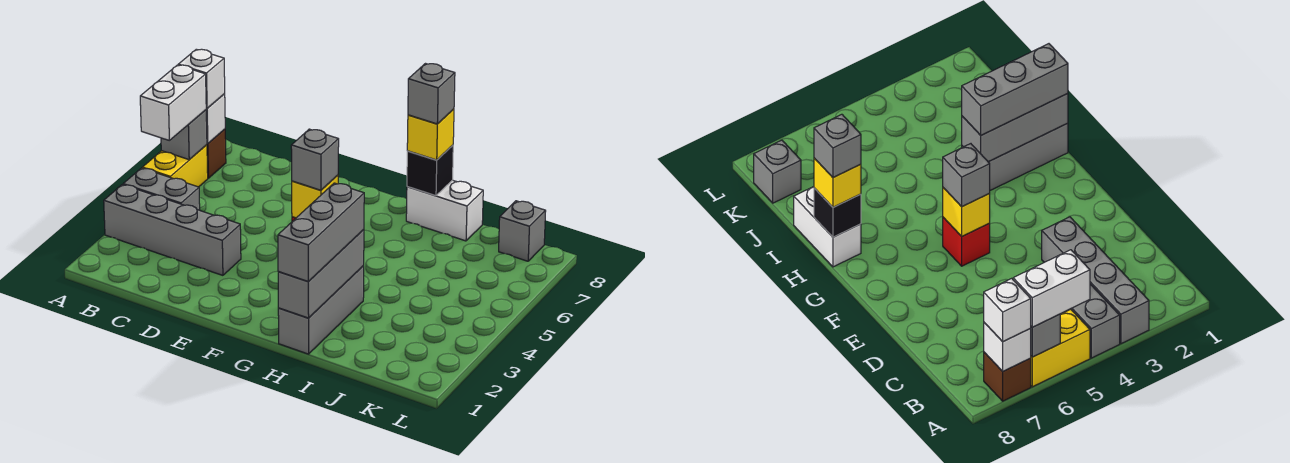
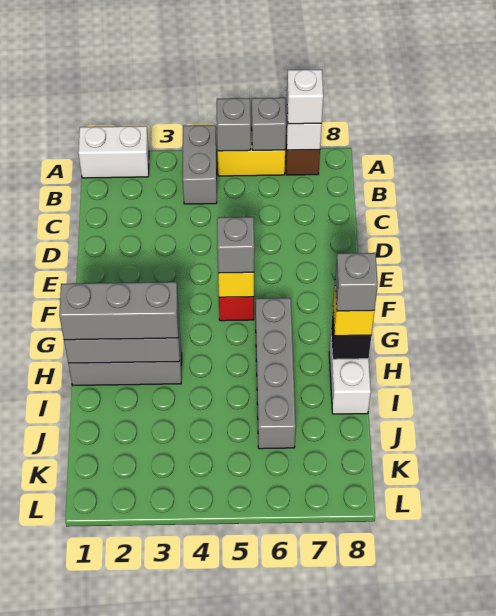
grey brick A3:D3 level 1 -> grey brick G6:J6 level 1
white brick A5:A6 level 3 -> white brick A1:A2 level 1
grey brick K8 level 1 -> grey brick A5 level 2

